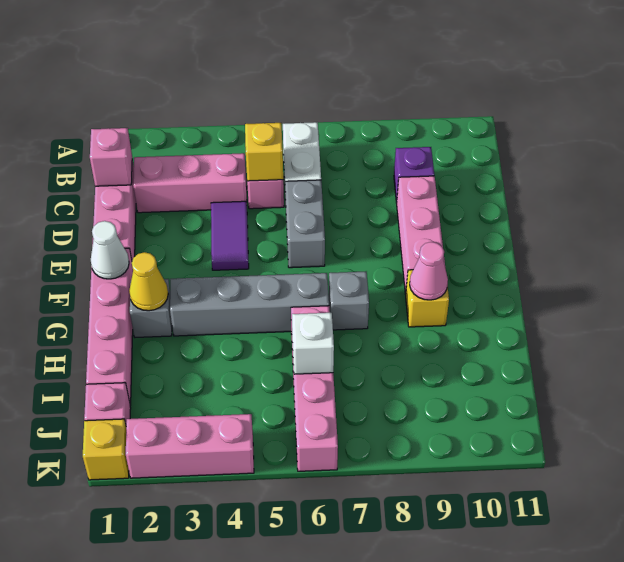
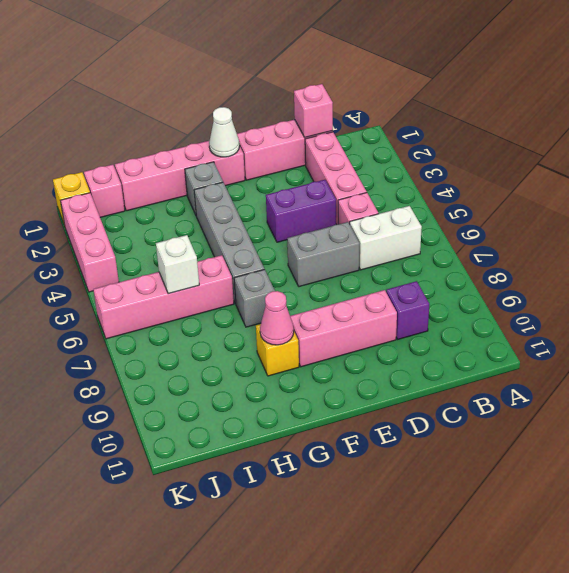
yellow brick C5 level 2 -> none
purple tile D4:E4 level 1 -> purple brick D4:E4 level 1
yellow cone G2 level 2 -> none

